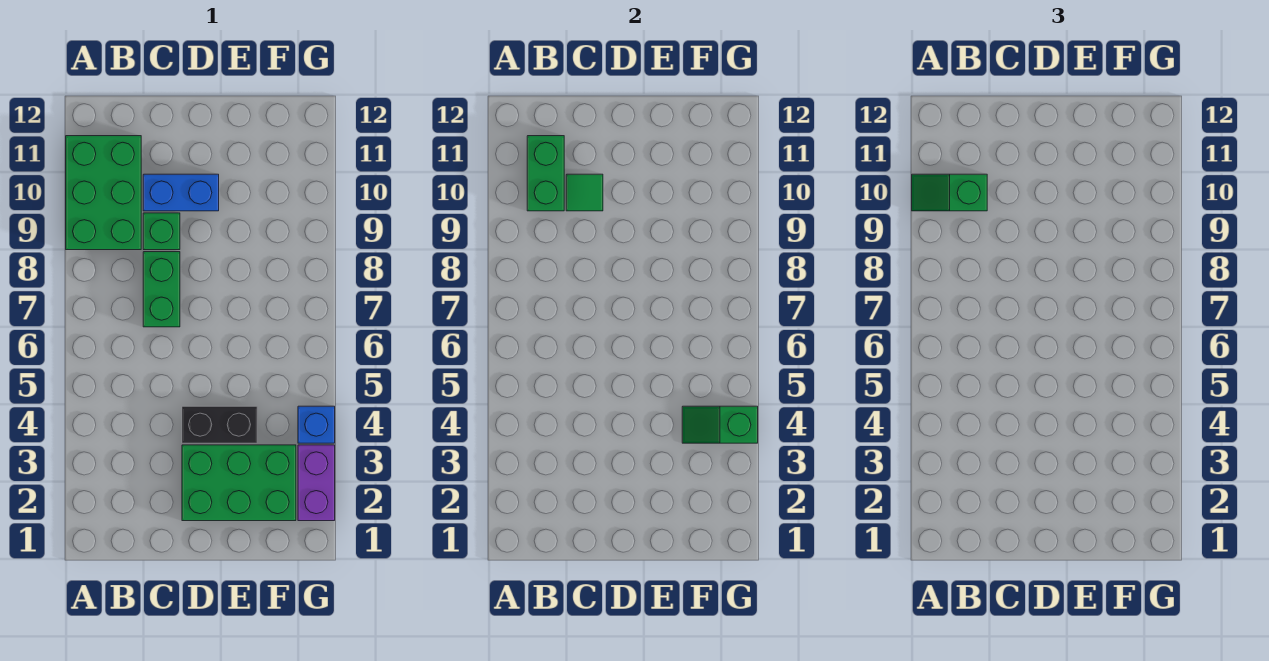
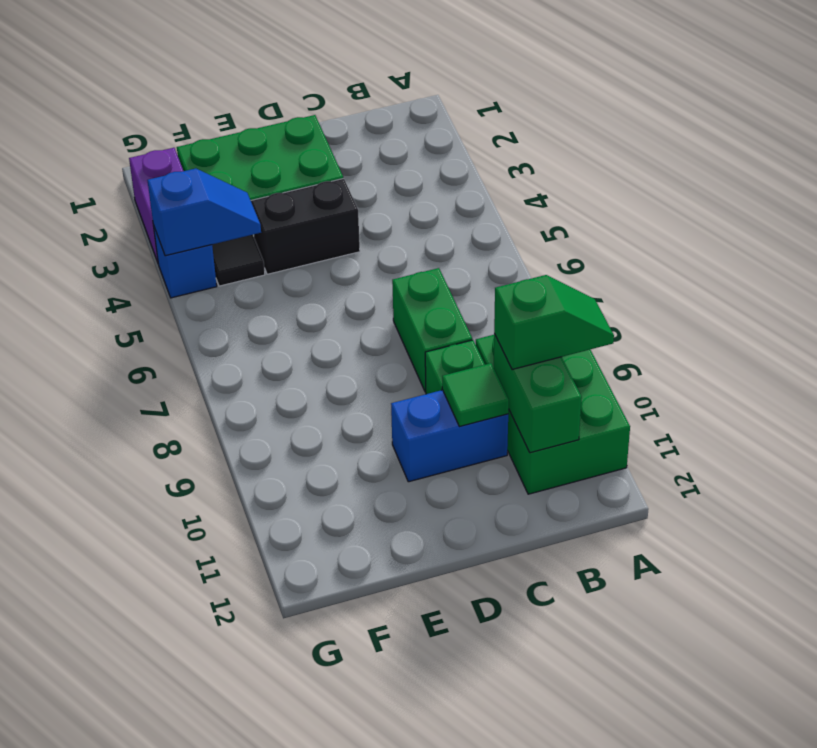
none -> black tile F4 level 1
green slope F4:G4 level 2 top G -> blue slope F4:G4 level 2 top G

